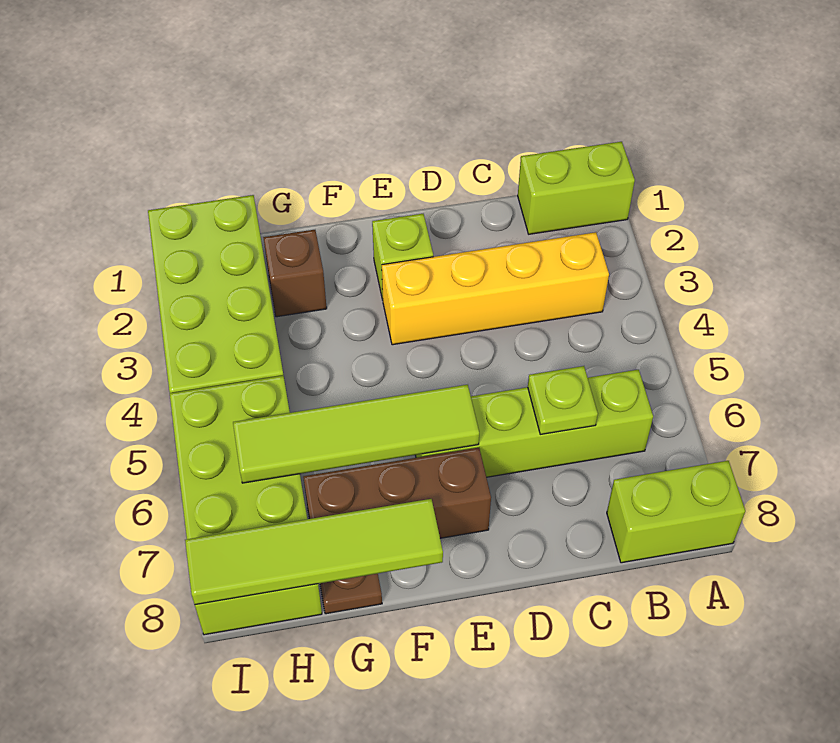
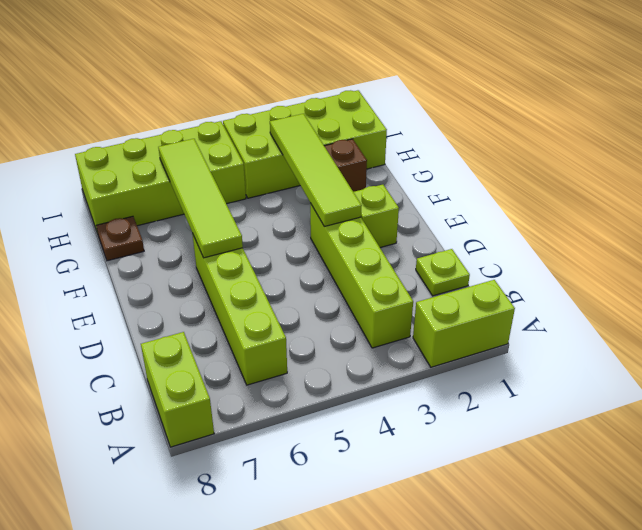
lime brick A1:B1 level 1 -> lime brick A1:A2 level 1
yellow brick B3:E3 level 1 -> lime brick B3:E3 level 1
lime plate C6 level 2 -> lime plate C1 level 1
brown brick E7:G7 level 1 -> none
lime tile F8:I8 level 2 -> lime tile E3:H3 level 2

